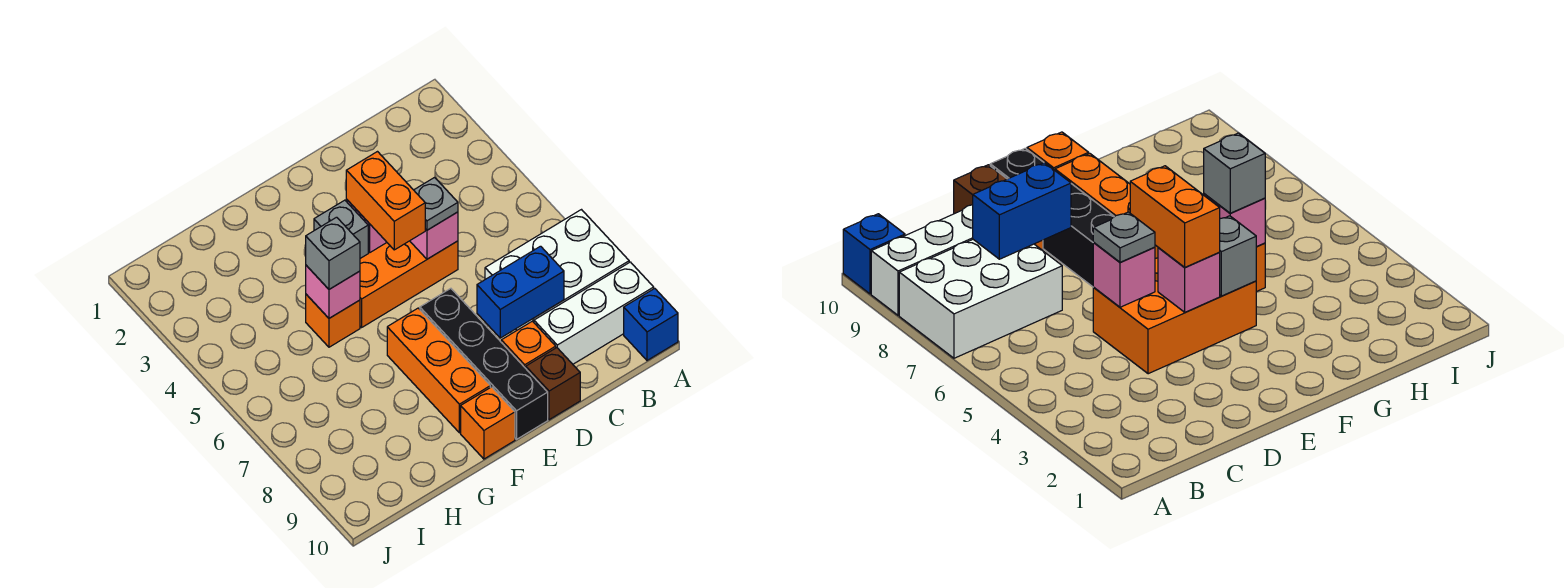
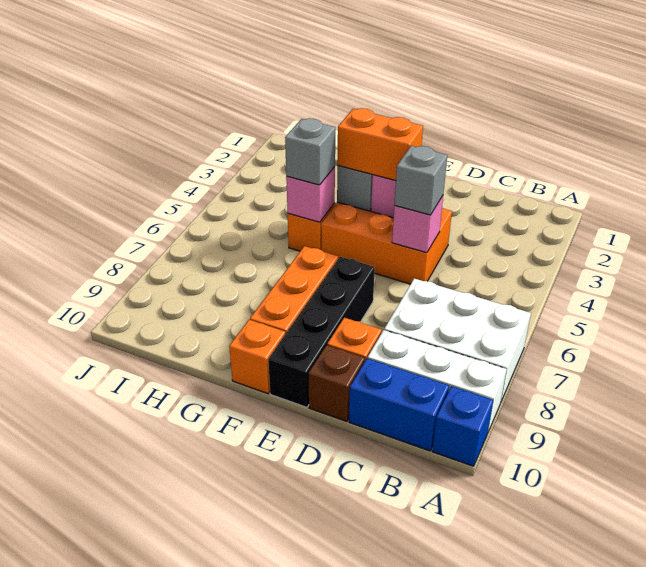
blue brick C8:D8 level 2 -> blue brick B10:C10 level 1
grey plate D5 level 3 -> grey brick D5 level 3
orange brick E4:E5 level 3 -> orange brick E4:F4 level 3

